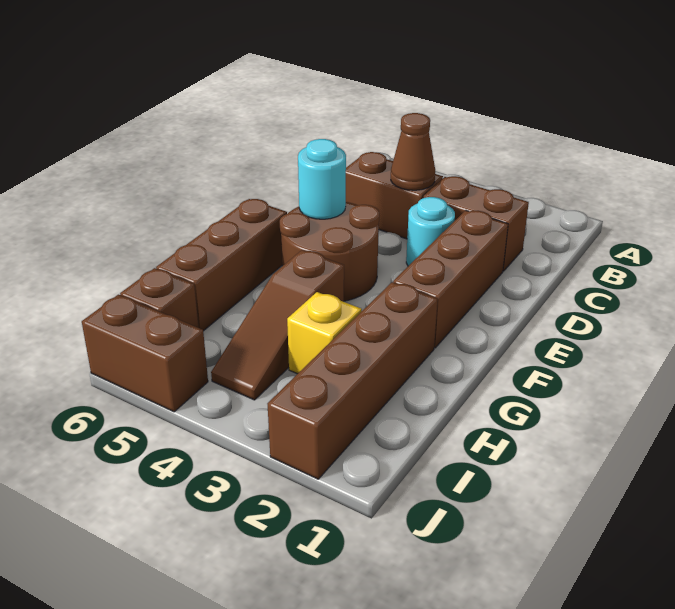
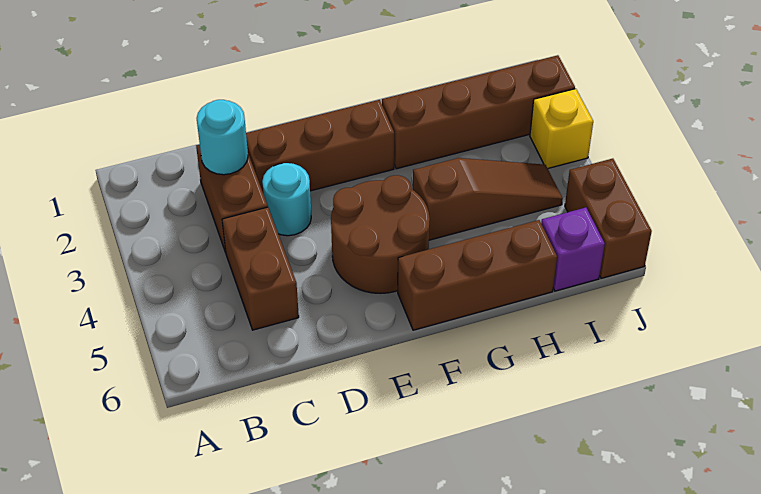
brown cone C4 level 2 -> none
cyan round brick E5 level 2 -> cyan round brick C2 level 2
yellow brick H3 level 1 -> yellow brick J3 level 1
brown brick I6 level 1 -> purple brick I6 level 1

